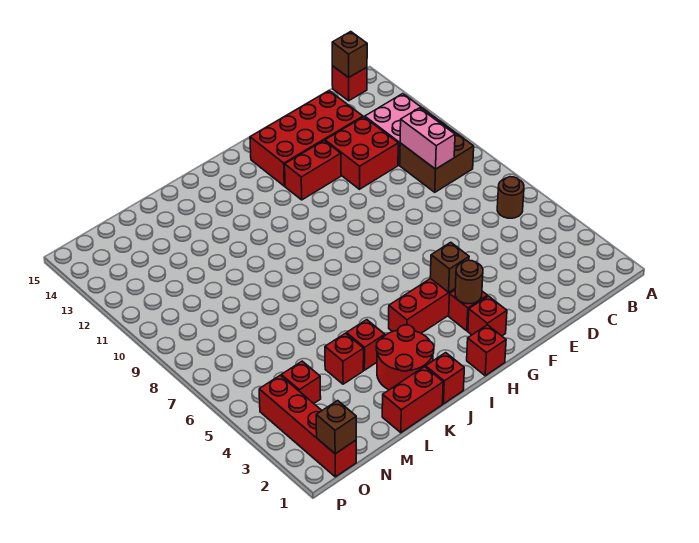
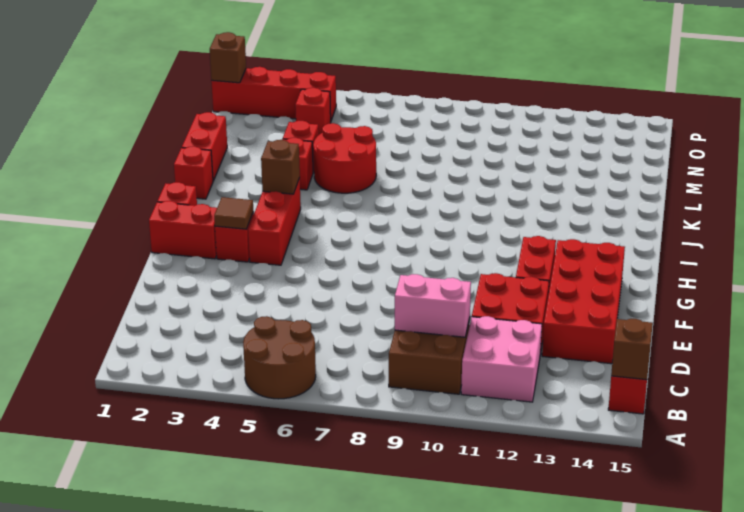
brown round brick B6 level 1 -> brown round brick A5:B6 level 1
red brick G2 level 1 -> red brick G1:G2 level 1
brown round brick G3 level 2 -> brown tile G3 level 2
brown brick G4 level 2 -> brown brick I4 level 2
red round brick J2:K3 level 1 -> red round brick K5:L6 level 1

